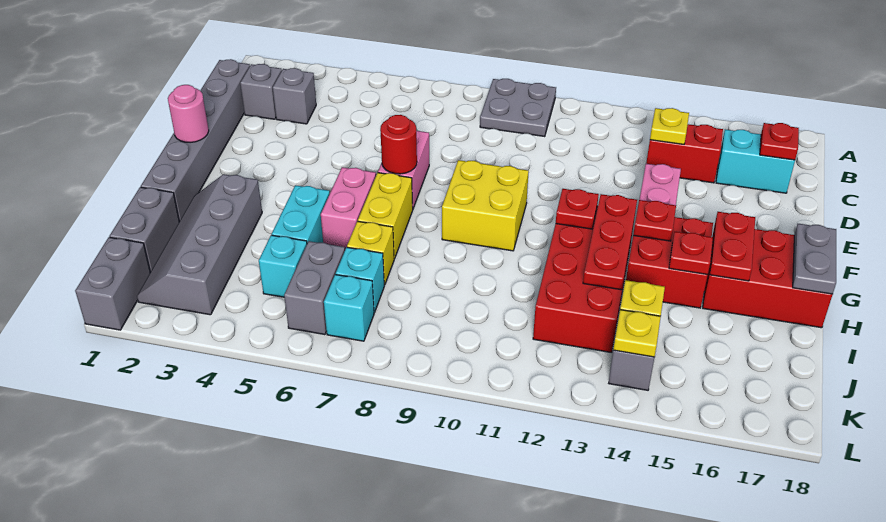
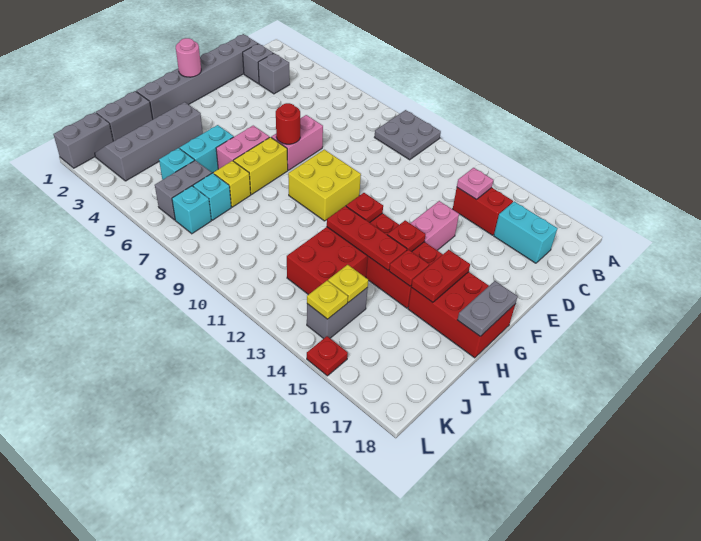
yellow plate C14 level 2 -> pink plate C14 level 2
red plate C17 level 2 -> red plate L15 level 1
red plate G13:I13 level 2 -> red plate H12:H14 level 2

